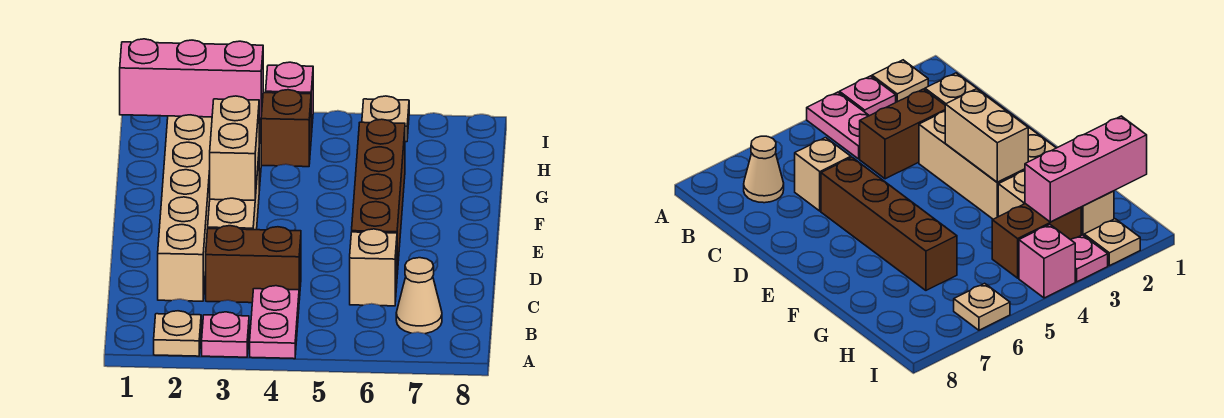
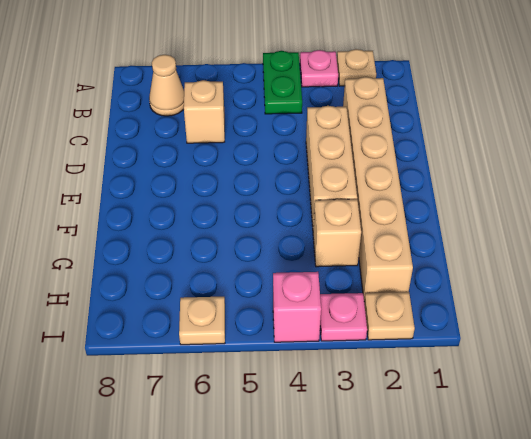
pink plate A4:B4 level 1 -> green plate A4:B4 level 1
brown brick C3:C4 level 1 -> none
brown brick D6:G6 level 1 -> none
tan brick E3:F3 level 2 -> none
pink brick H1:H3 level 2 -> none
brown brick H3:H4 level 1 -> none

